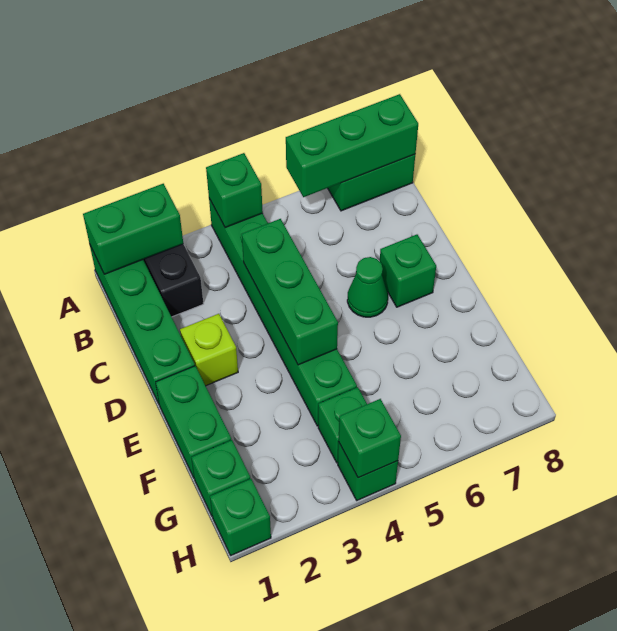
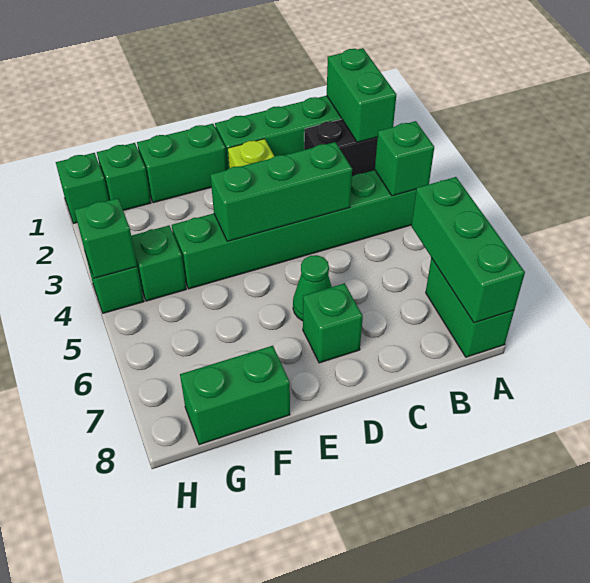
none -> green brick F8:G8 level 1

